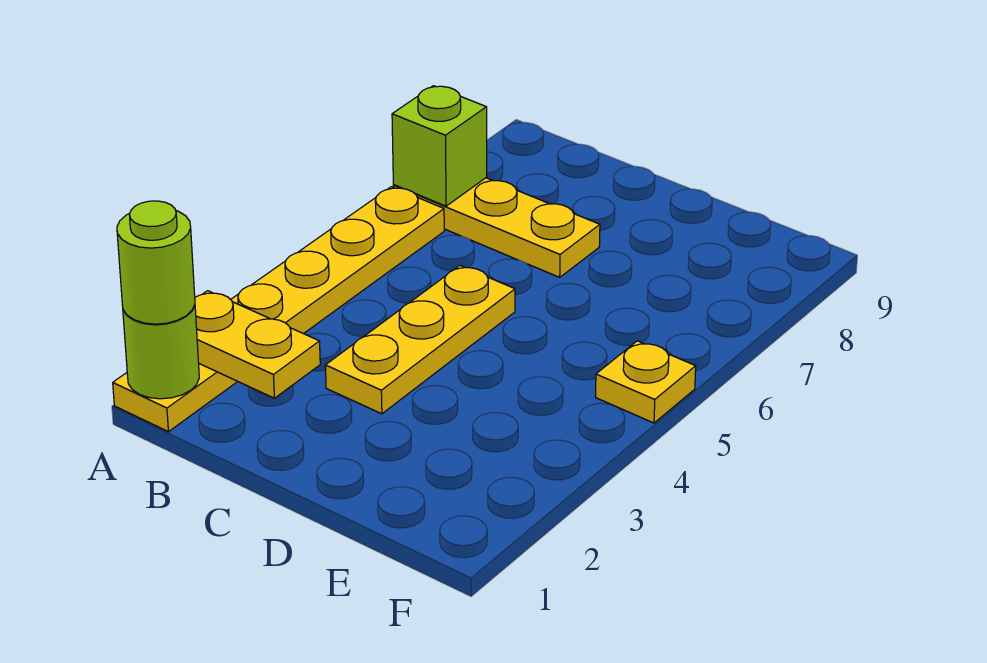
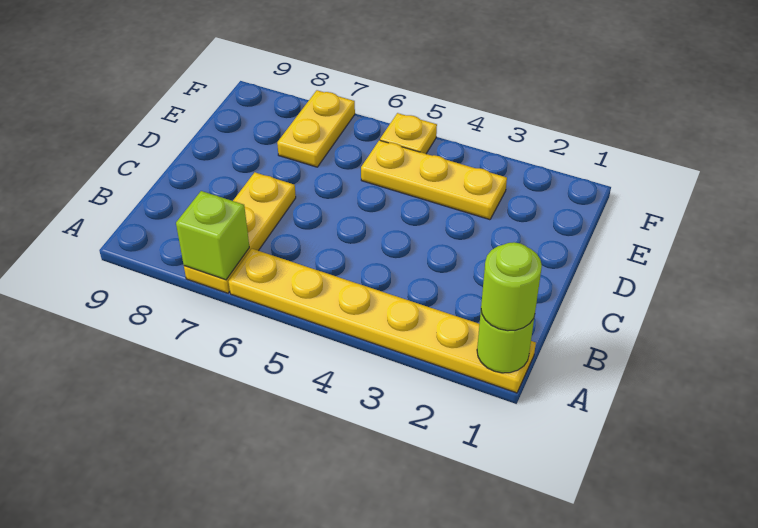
yellow plate A2:B2 level 2 -> yellow plate E7:F7 level 1
yellow plate C3:C5 level 1 -> yellow plate E3:E5 level 1

